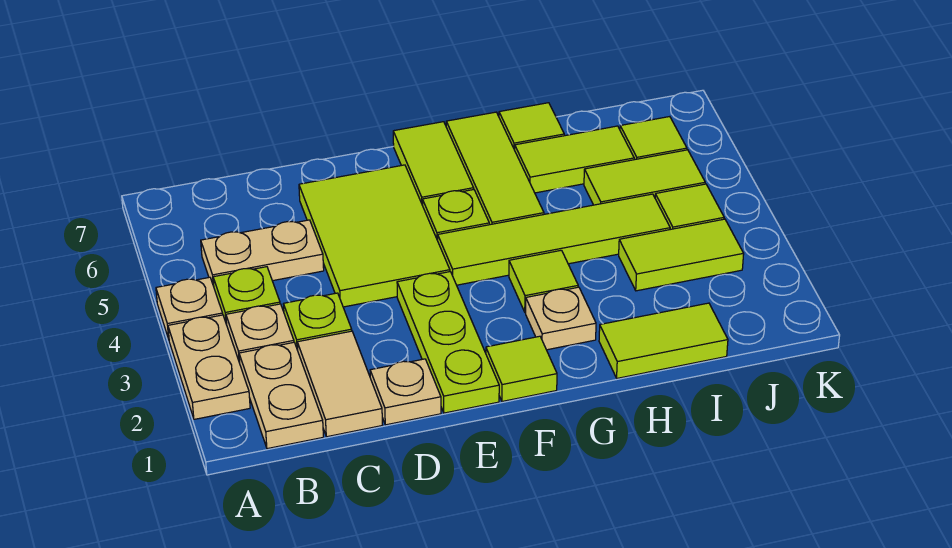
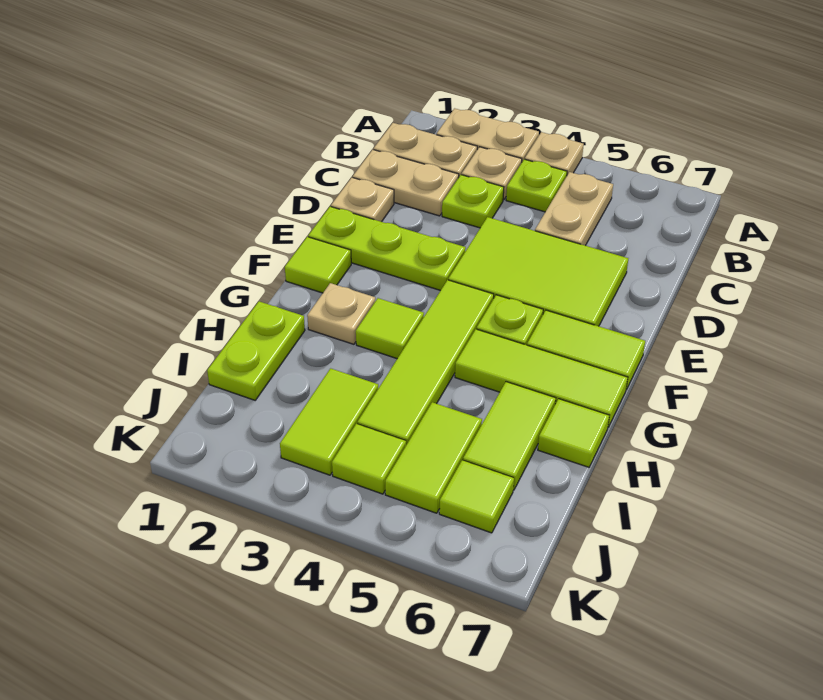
tan tile C1:C2 level 1 -> tan plate C1:C2 level 1
lime tile H1:I1 level 1 -> lime plate H1:I1 level 1

